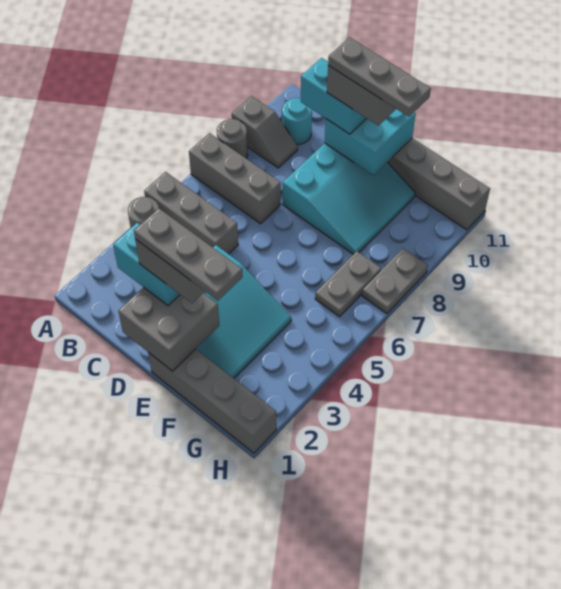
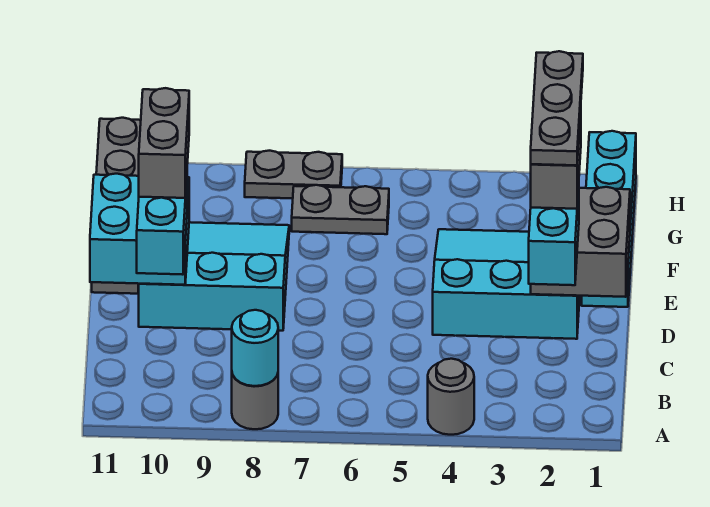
grey brick A5:C5 level 1 -> none
grey brick A7:C7 level 1 -> none
grey slope A9:B9 level 1 top A -> none
cyan round brick B10 level 1 -> cyan round brick A8 level 2
grey plate D10:F10 level 5 -> none
grey brick E1:H1 level 1 -> cyan brick E1:H1 level 1

